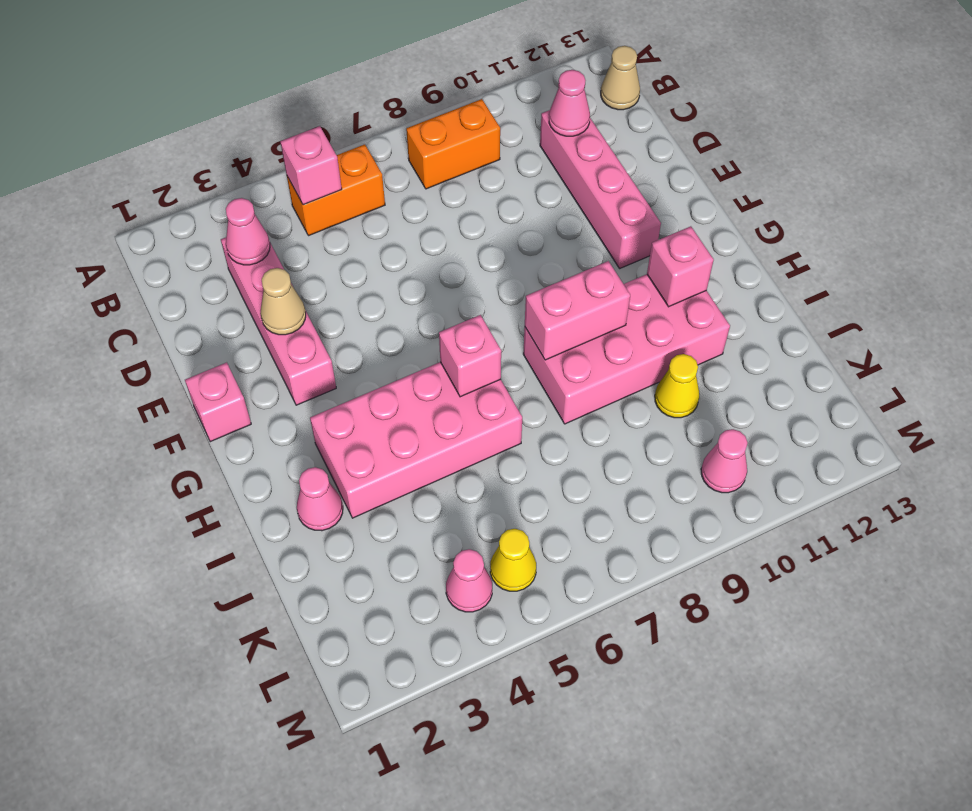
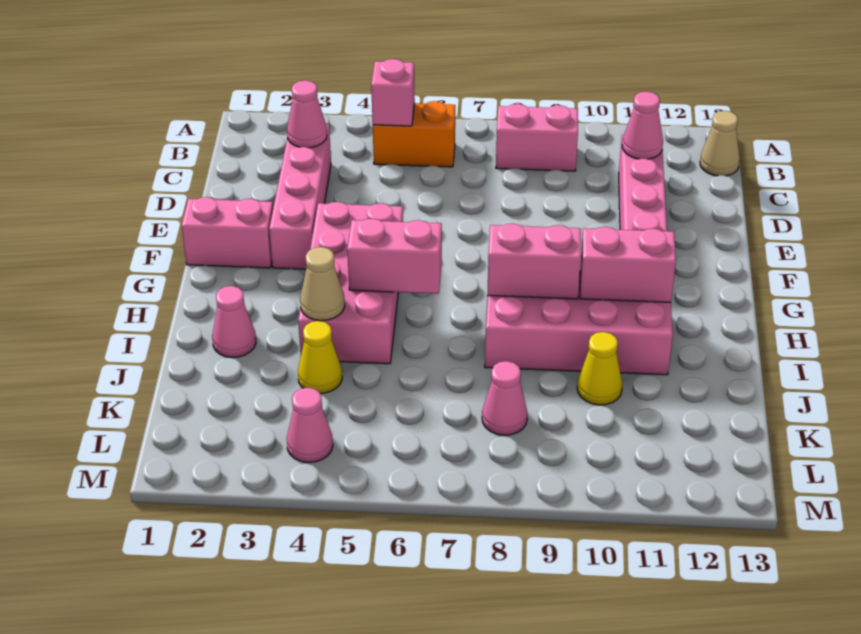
orange brick B8:B9 level 1 -> pink brick B8:B9 level 1
tan cone E3 level 2 -> tan cone I4 level 2
pink brick F1 level 1 -> pink brick F1:F2 level 1
pink brick H3:I6 level 1 -> pink brick F4:I5 level 1
pink brick H6 level 2 -> pink brick H5:H6 level 2
pink brick H11 level 2 -> pink brick H10:H11 level 2
yellow cone L5 level 1 -> yellow cone J4 level 1
pink cone L10 level 1 -> pink cone K8 level 1

